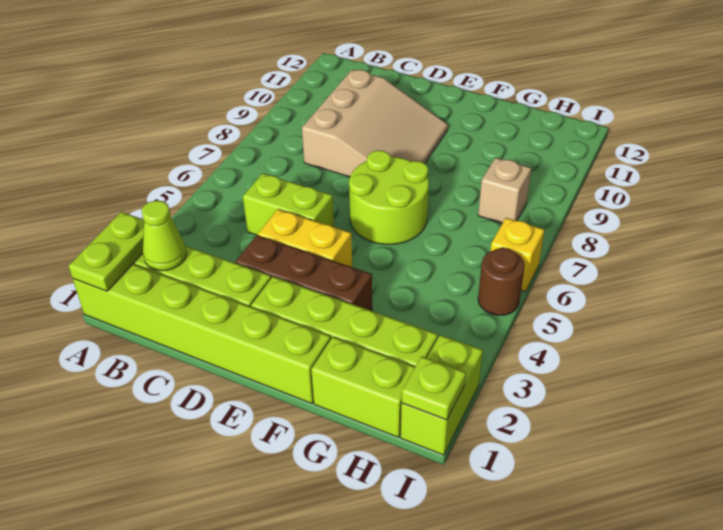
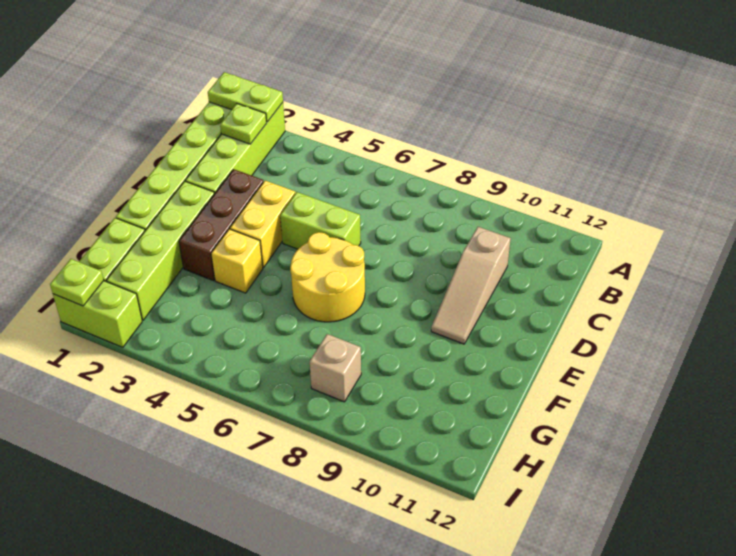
lime cone B2 level 2 -> lime plate B2 level 2
lime brick C5:D5 level 1 -> lime brick D5:D6 level 1
tan slope C8:E10 level 1 top C -> tan slope C10:E10 level 1 top C
lime round brick E6:F7 level 1 -> yellow round brick E6:F7 level 1
brown round brick I5 level 1 -> none
yellow brick I6 level 1 -> yellow brick F4 level 1

